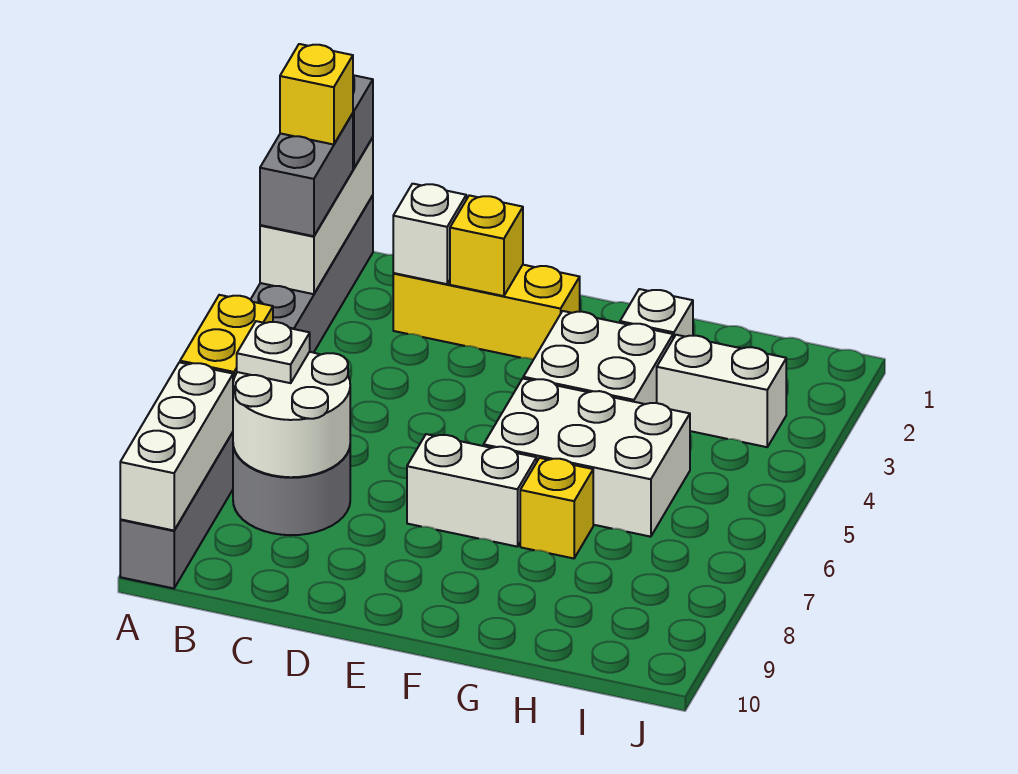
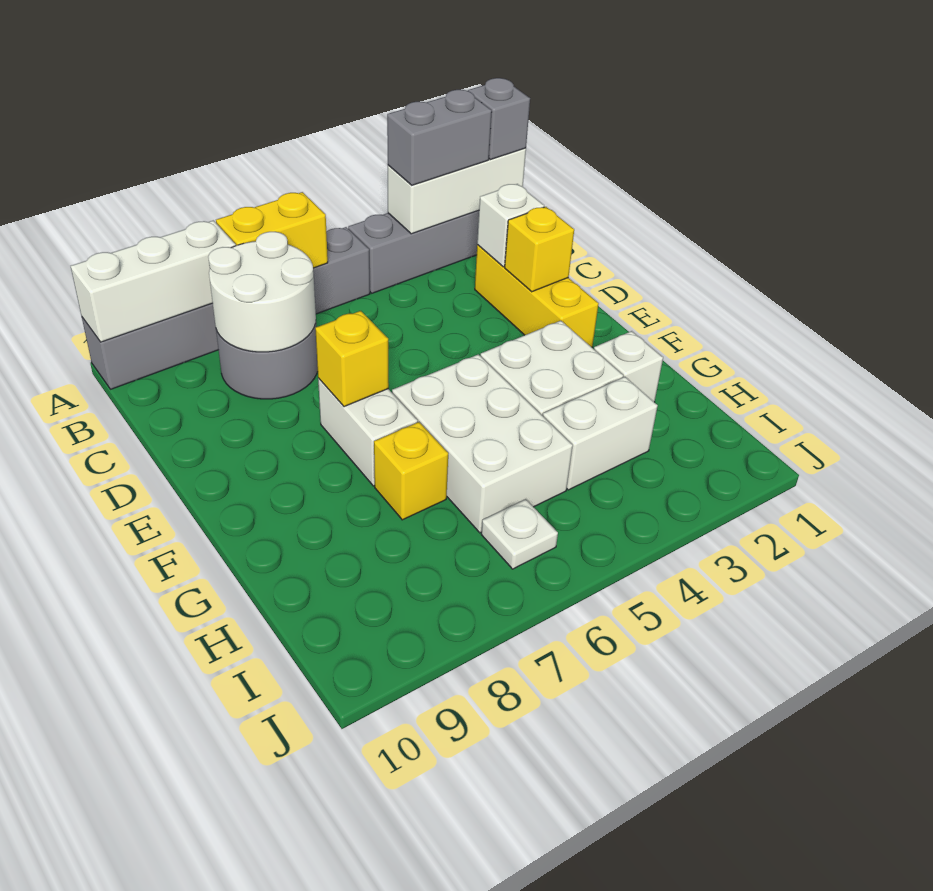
yellow brick A2 level 4 -> yellow brick E7 level 2
white plate B7 level 3 -> white plate I6 level 1
white brick H3:I3 level 1 -> white brick H3:H4 level 1

